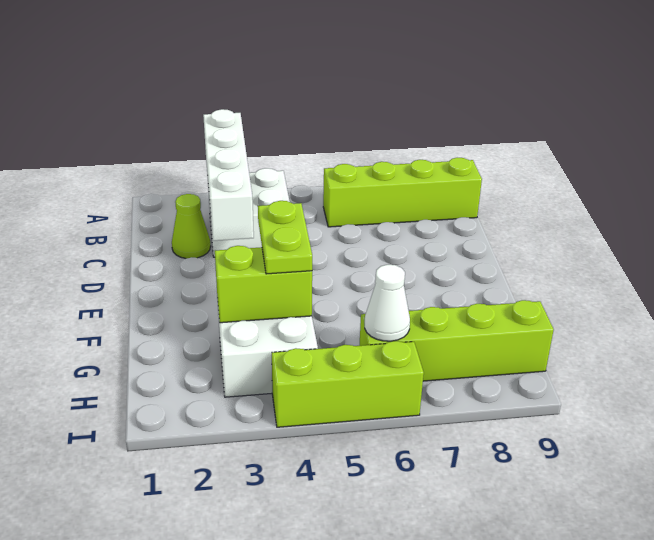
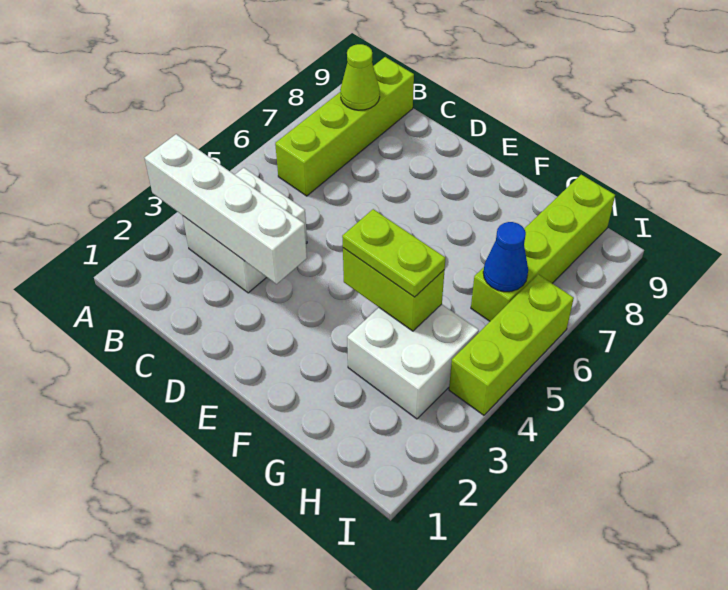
lime cone C2 level 1 -> lime cone B8 level 2
lime brick G3:G4 level 2 -> lime brick F4:G4 level 2
white cone H6 level 2 -> blue cone H6 level 2

